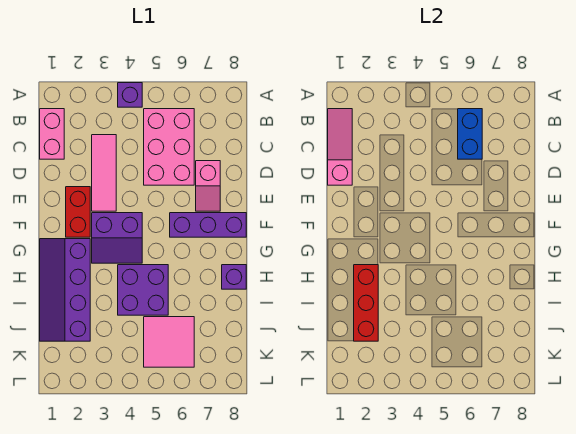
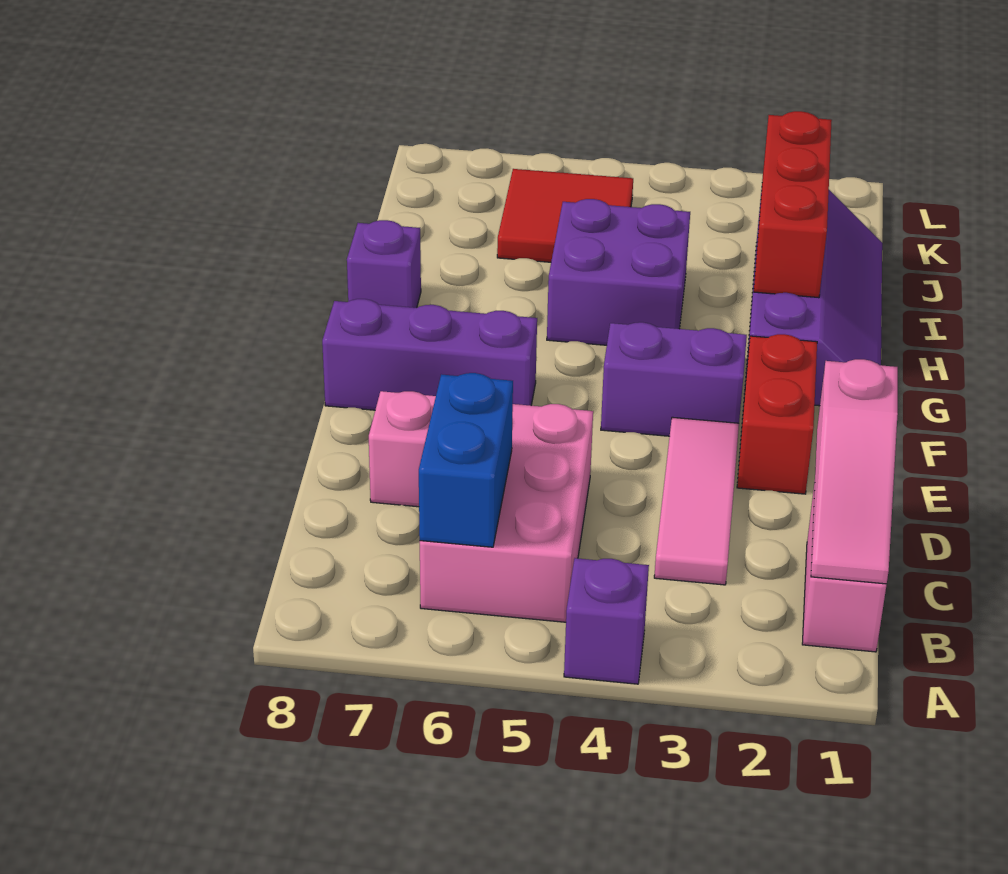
pink tile J5:K6 level 1 -> red tile J5:K6 level 1

